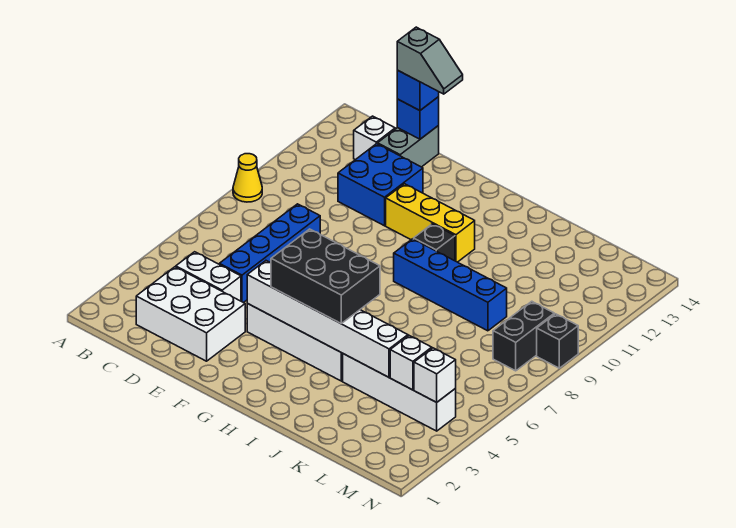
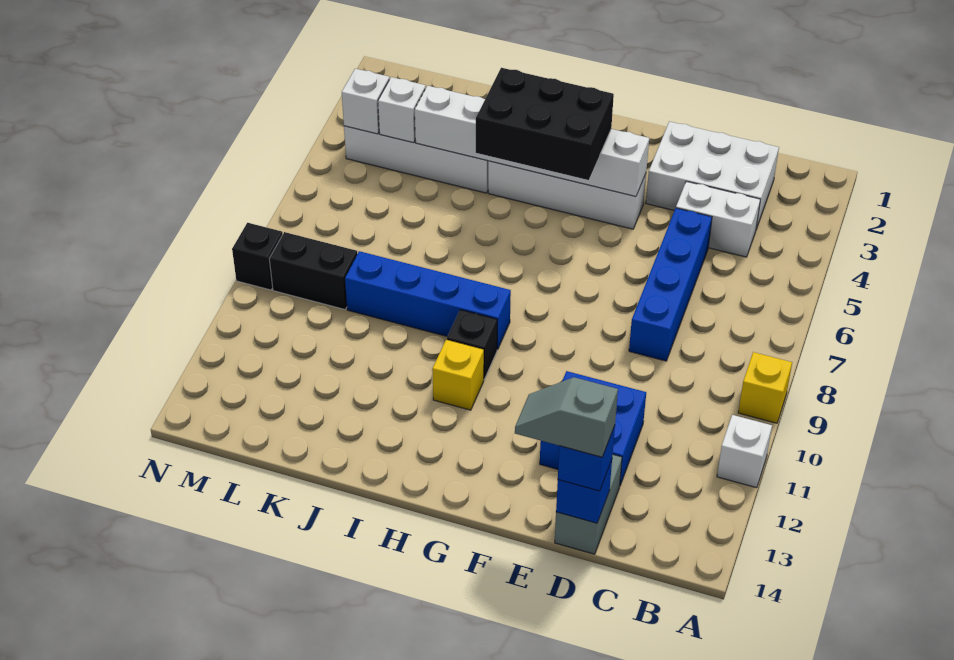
yellow cone A9 level 1 -> yellow brick A9 level 1
white brick C13 level 1 -> white brick A11 level 1
yellow brick F11:H11 level 1 -> yellow brick H11 level 1
black brick M8:M9 level 1 -> black brick L9:M9 level 1

